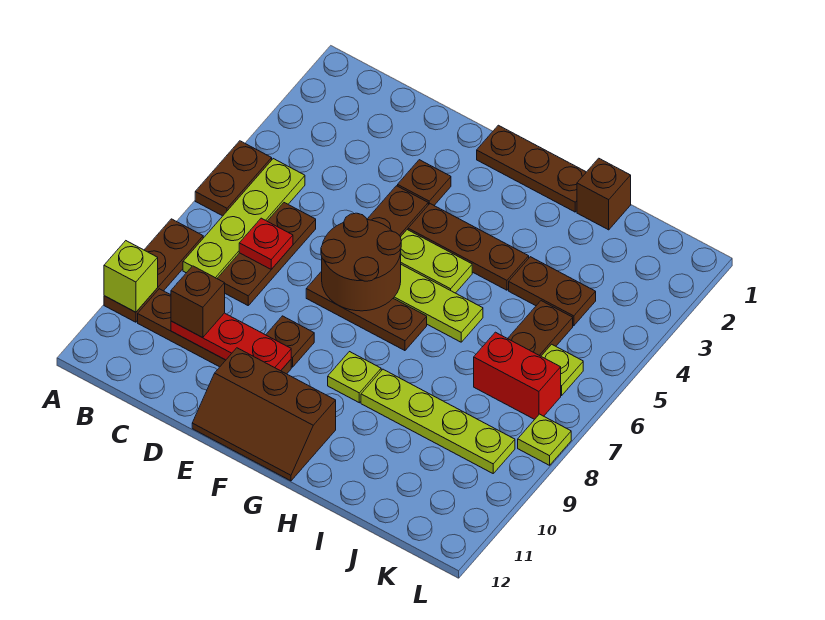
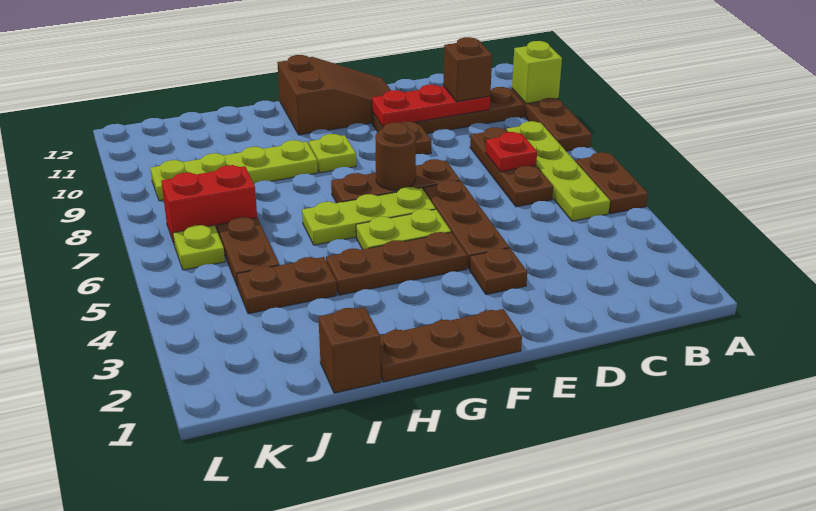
brown round brick E6:F7 level 2 -> brown round brick F7 level 2
brown slope E11:G12 level 1 top 11 -> brown slope E11:G12 level 1 top G
lime plate L8 level 1 -> none

